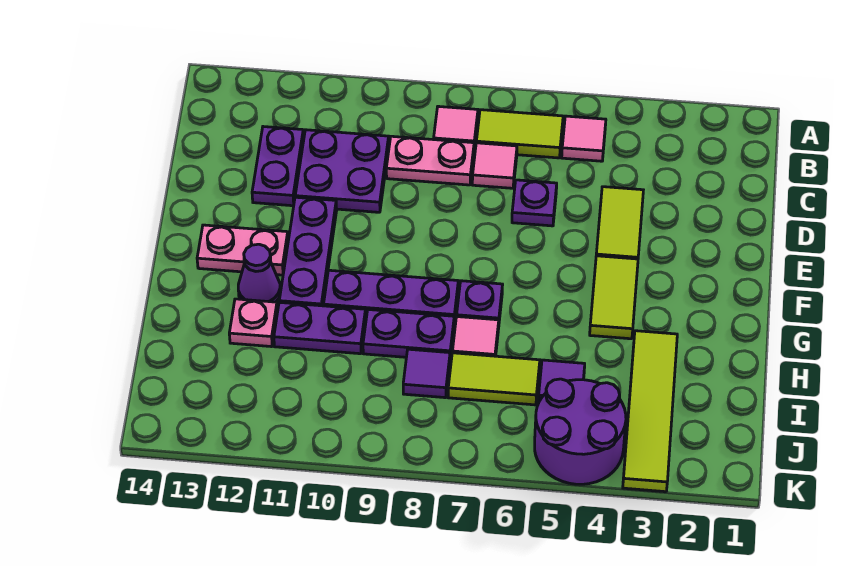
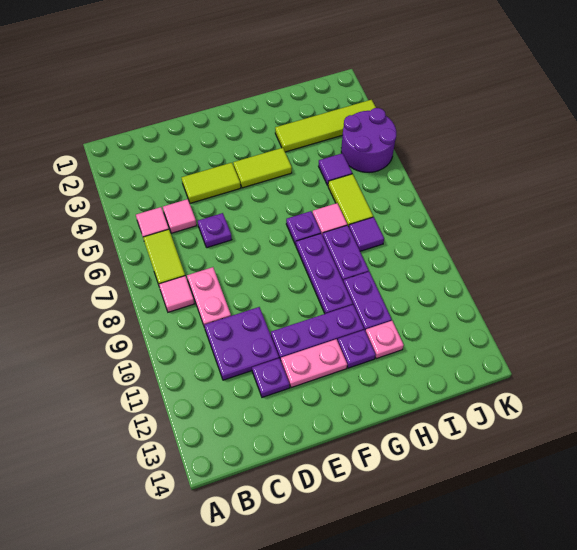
pink tile C7 level 1 -> pink tile C5 level 1
purple plate C12:D12 level 1 -> purple plate D12 level 1
pink plate F12:F13 level 1 -> pink plate E12:F12 level 1
purple cone G12 level 1 -> purple plate G12 level 1

